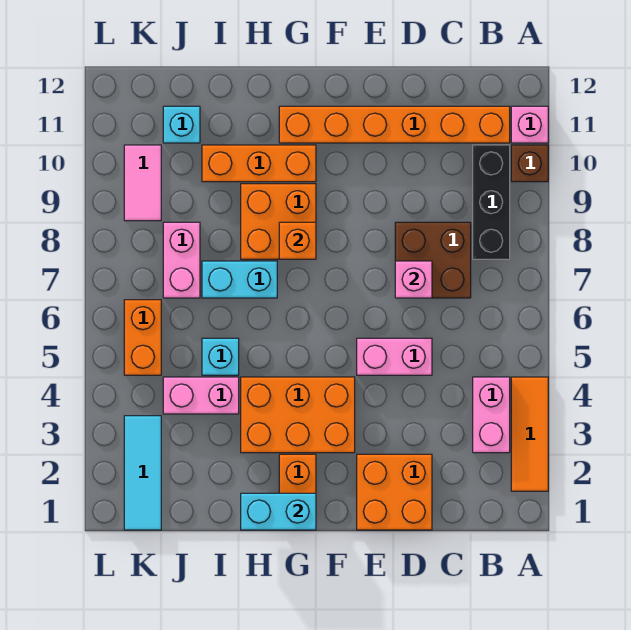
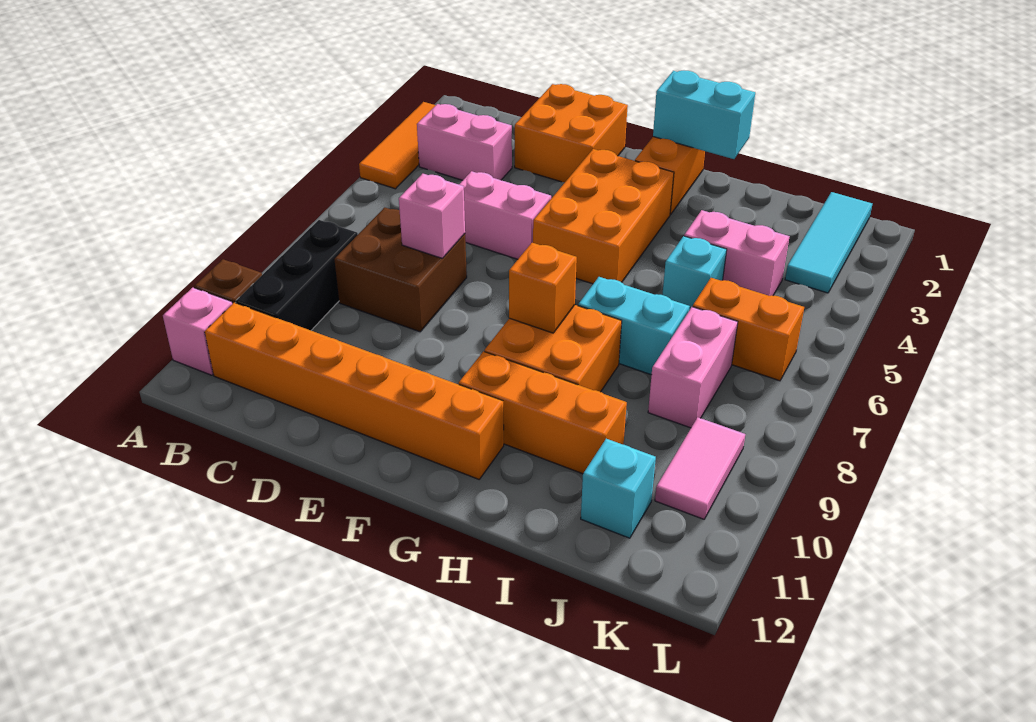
pink brick B3:B4 level 1 -> pink brick B3:C3 level 1
orange brick F3:H4 level 1 -> orange brick F3:G5 level 1
orange brick K5:K6 level 1 -> orange brick J6:K6 level 1

